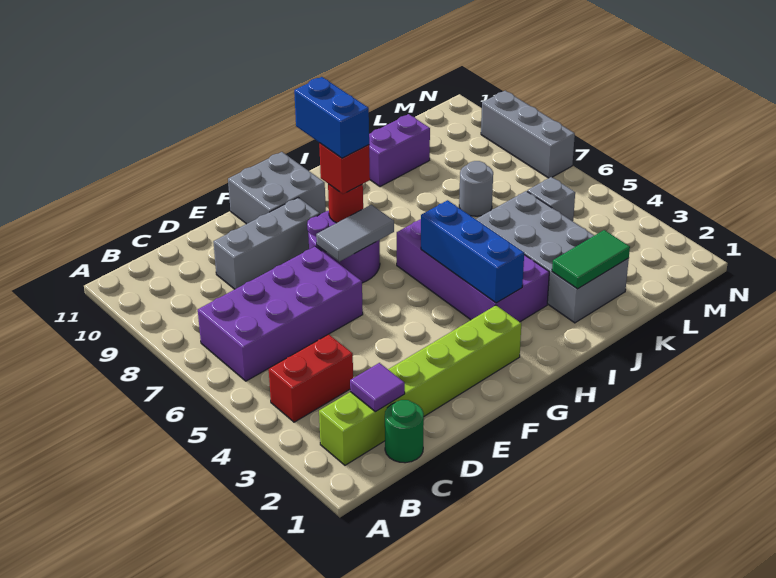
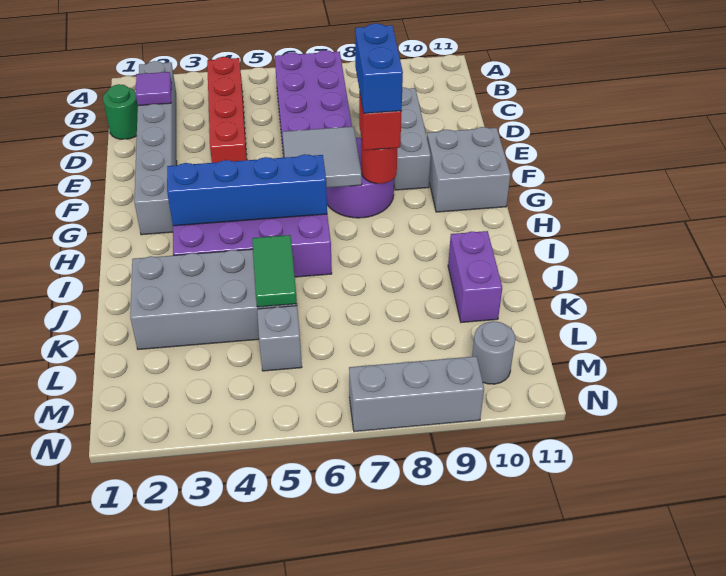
lime brick B2:G2 level 1 -> grey brick B2:G2 level 1
red brick B4:C4 level 1 -> red brick B4:E4 level 1
grey tile F7:G7 level 2 -> grey tile F6:G7 level 2
blue brick G8:G9 level 4 -> blue brick F8:G8 level 4
blue brick H3:H5 level 2 -> blue brick H3:H6 level 2
green tile J2:K2 level 2 -> green tile J5:K5 level 2
grey round brick K7 level 1 -> grey round brick M10 level 1

